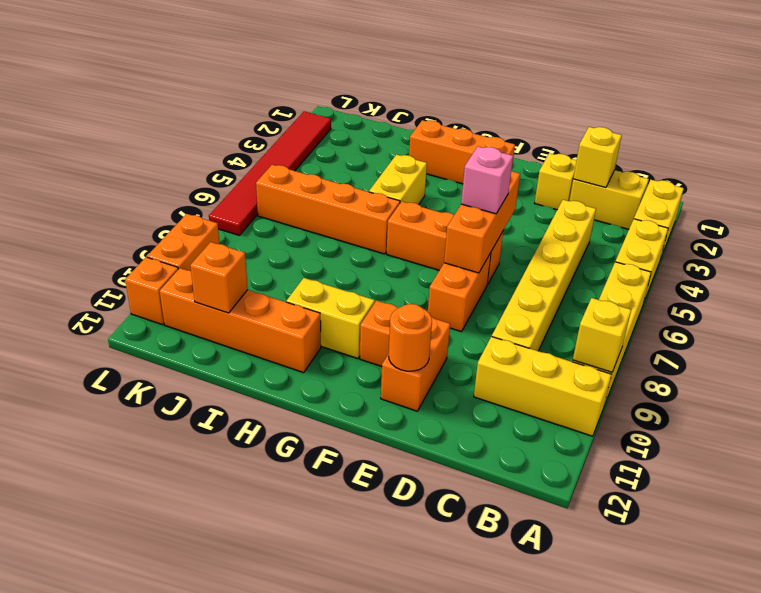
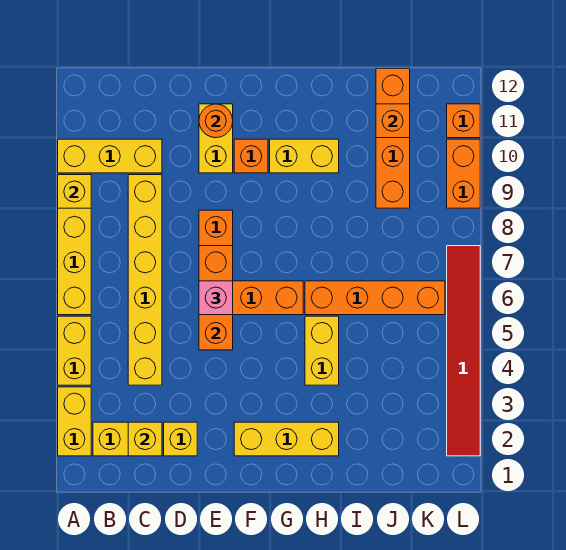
orange brick E10:E11 level 1 -> yellow brick E10:E11 level 1
orange brick F2:H2 level 1 -> yellow brick F2:H2 level 1
orange brick H11:K11 level 1 -> orange brick J9:J12 level 1

